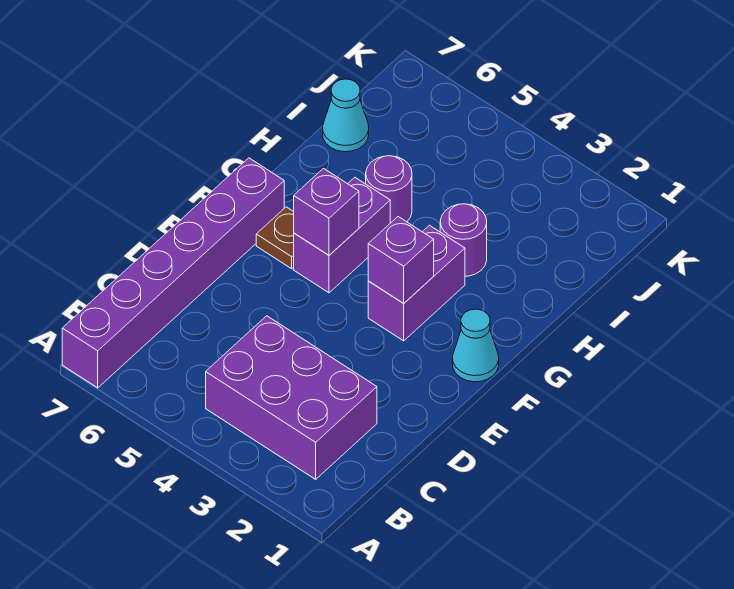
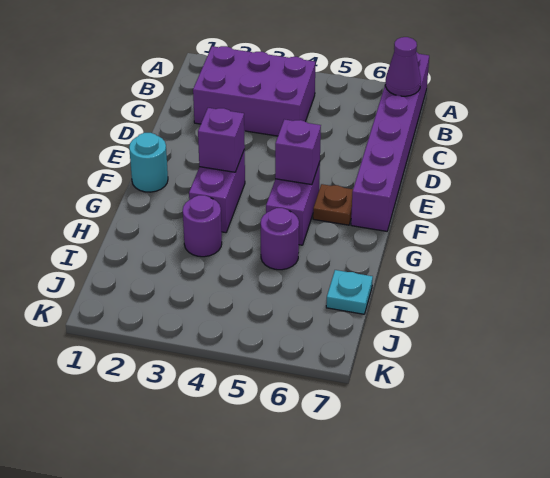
none -> purple cone B7 level 2
cyan cone F1 level 1 -> cyan round brick F1 level 1
cyan cone I7 level 1 -> cyan plate I7 level 1

